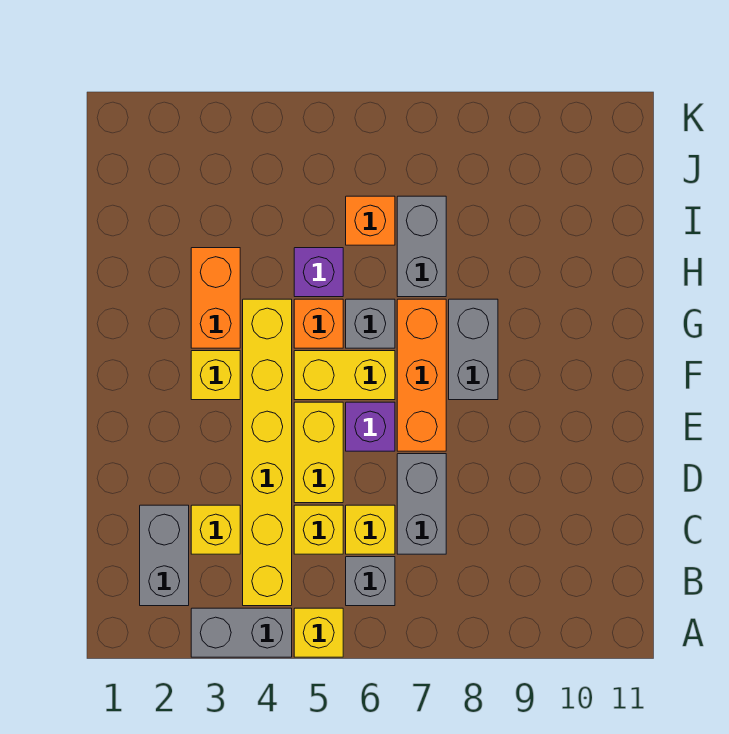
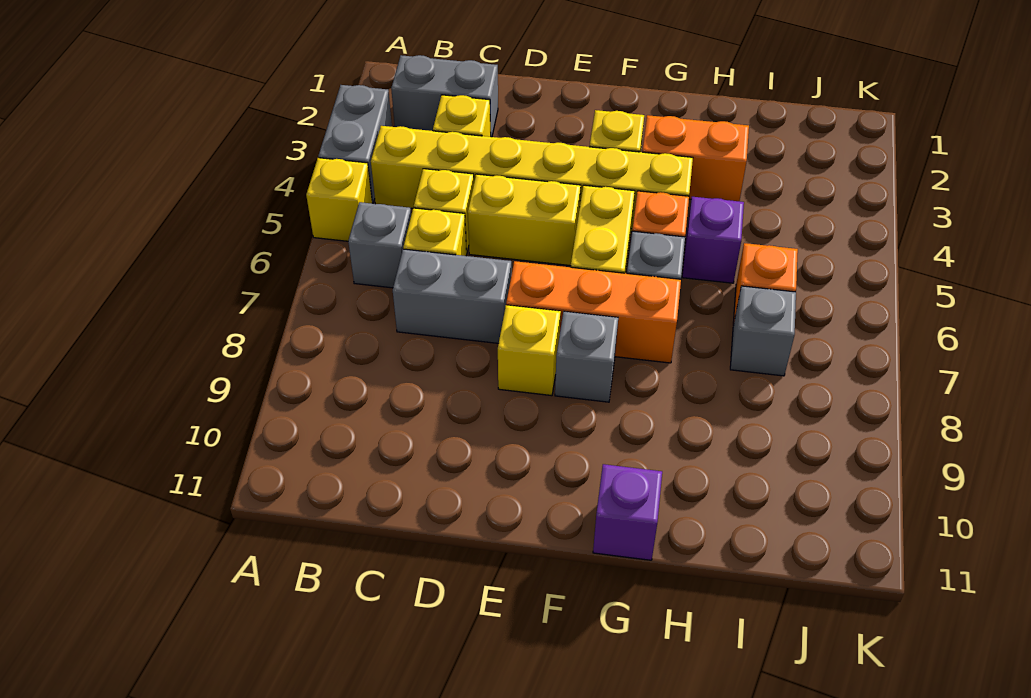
purple brick E6 level 1 -> purple brick G11 level 1
none -> yellow brick E8 level 1
grey brick F8:G8 level 1 -> grey brick F8 level 1
grey brick H7:I7 level 1 -> grey brick I7 level 1

